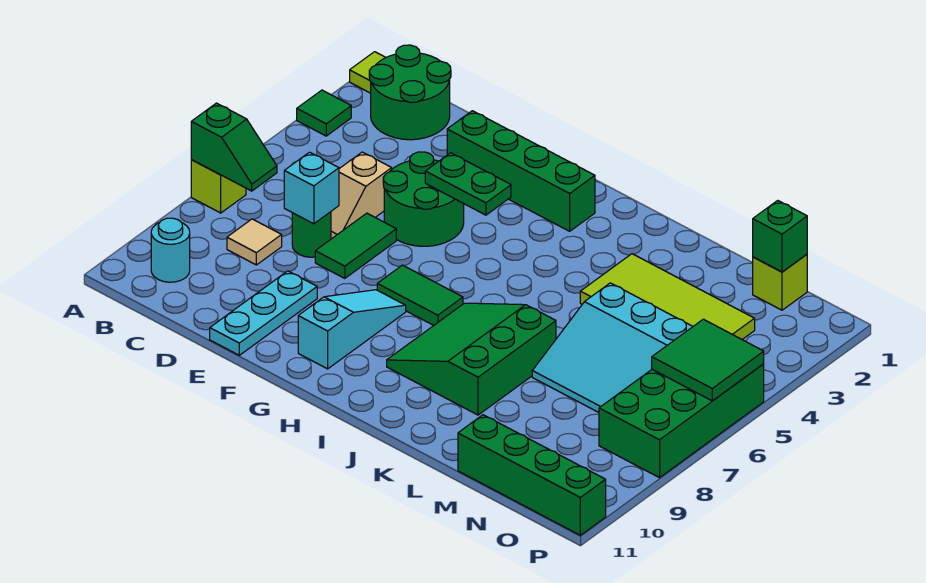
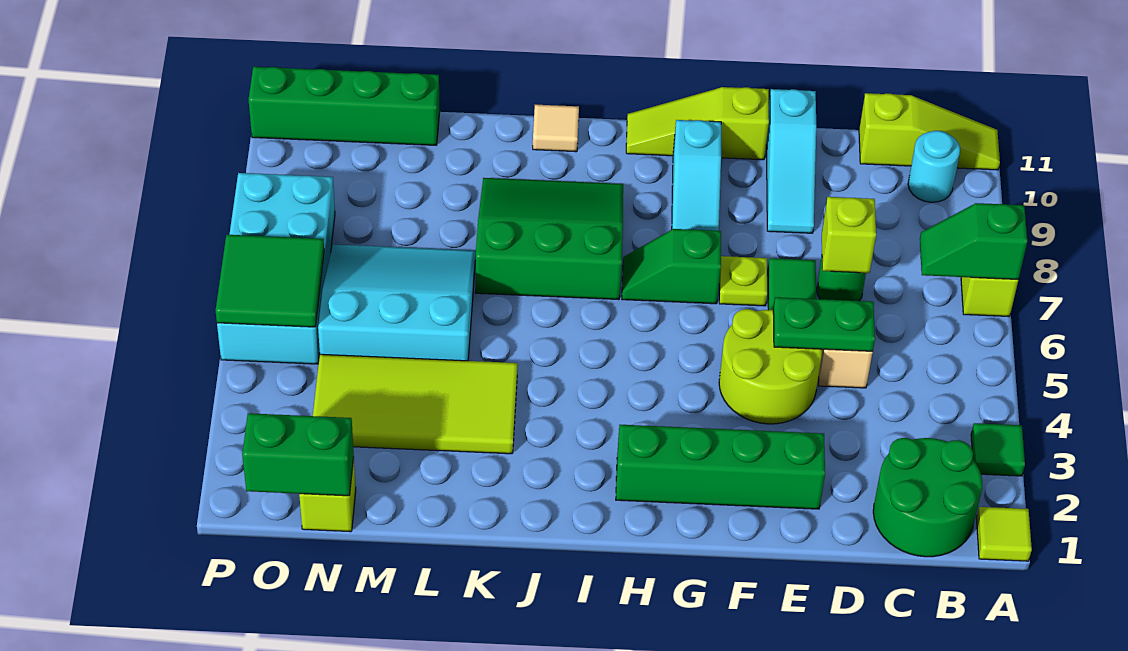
none -> lime slope A11:C11 level 1 top C
tan tile C8 level 1 -> tan tile J11 level 1
cyan brick D7 level 2 -> lime brick D7 level 2
green round brick E4:F5 level 1 -> lime round brick E4:F5 level 1
cyan plate E9:E11 level 1 -> cyan slope E9:E11 level 1 top 11
green plate F4:G4 level 2 -> green plate D5:E5 level 2
none -> lime plate F7 level 1
none -> lime slope F11:H11 level 1 top F
green tile G7:H7 level 1 -> green slope G7:H7 level 1 top G
green slope I7:K9 level 1 top K -> green slope I7:K9 level 1 top 7
green brick N1 level 2 -> green brick N1:O1 level 2
green brick O5:P8 level 1 -> cyan brick O5:P8 level 1

